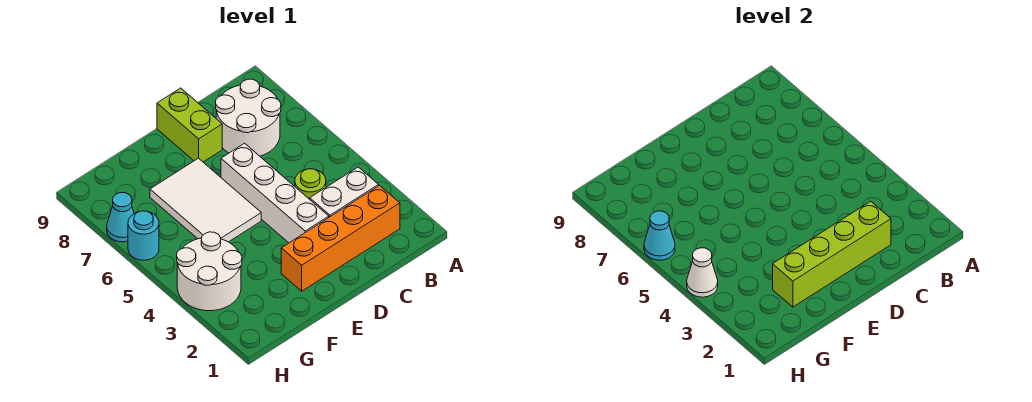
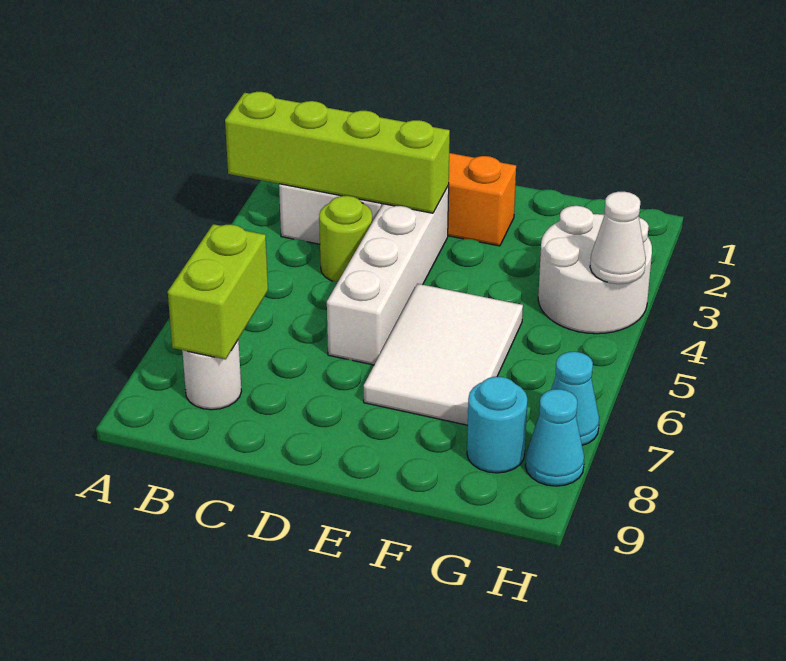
white round brick B7:C8 level 1 -> white round brick B8 level 1
lime brick C2:F2 level 2 -> lime brick A3:D3 level 2
lime brick D8:D9 level 1 -> lime brick B7:B8 level 2
cyan round brick H6 level 1 -> cyan round brick G8 level 1
cyan cone H6 level 2 -> cyan cone H8 level 1

